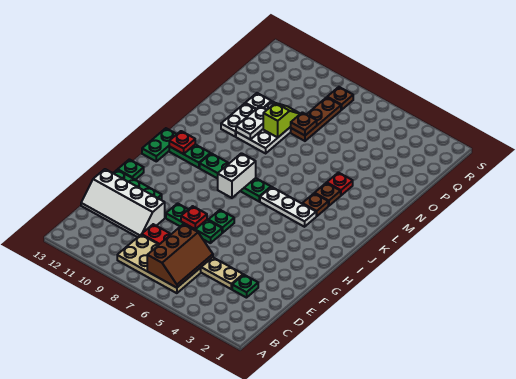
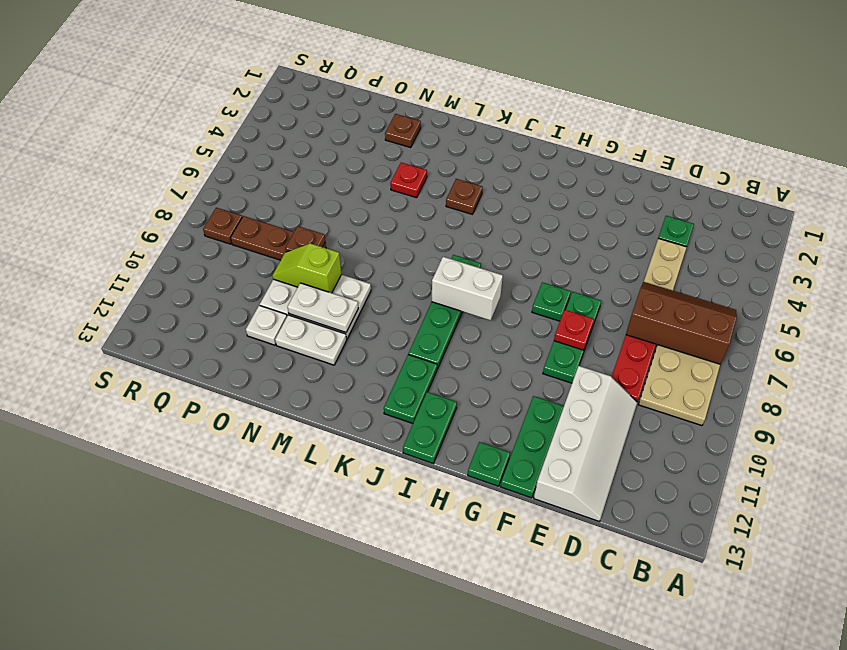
green plate I13:J13 level 1 -> green plate I12:I13 level 1
white plate J4:J6 level 1 -> none
red plate J12 level 2 -> none
brown plate L4 level 1 -> brown plate N2 level 1

